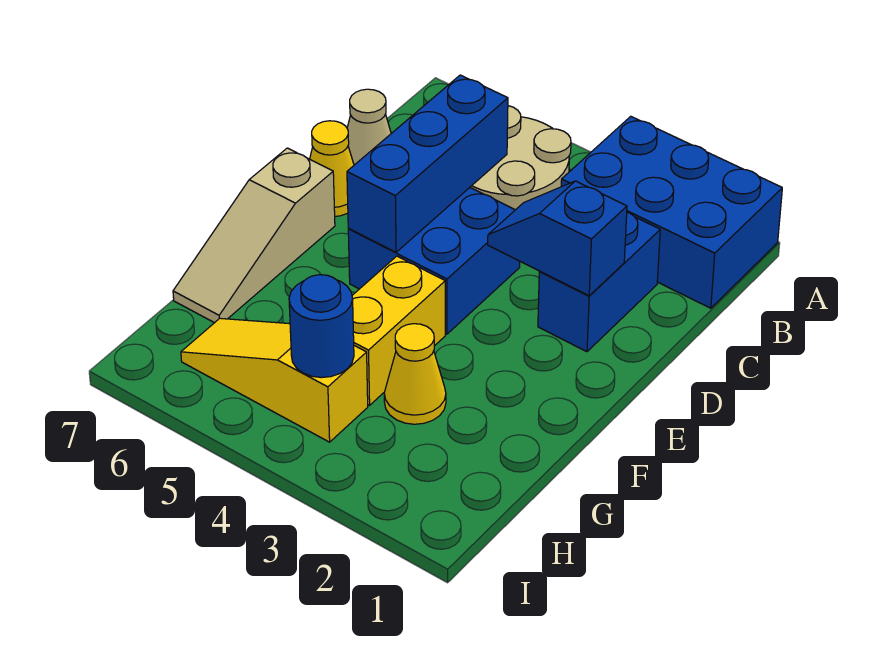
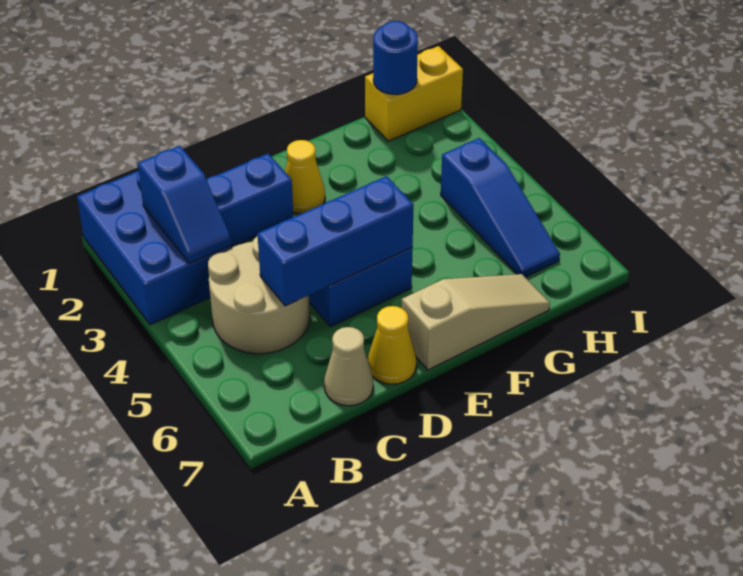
blue slope D2:D3 level 2 top 2 -> blue slope B2:B3 level 2 top 2
yellow brick F4:G4 level 1 -> yellow brick H1:I1 level 1
yellow cone G3 level 1 -> yellow cone E2 level 1
yellow slope H4:H6 level 1 top 4 -> blue slope H4:H6 level 1 top 4
blue round brick H4 level 2 -> blue round brick H1 level 2

